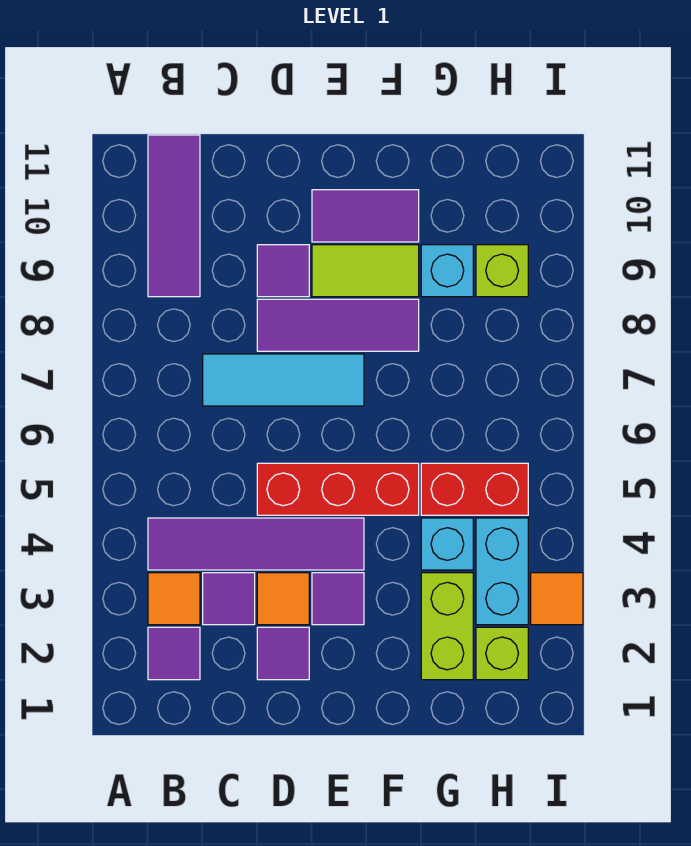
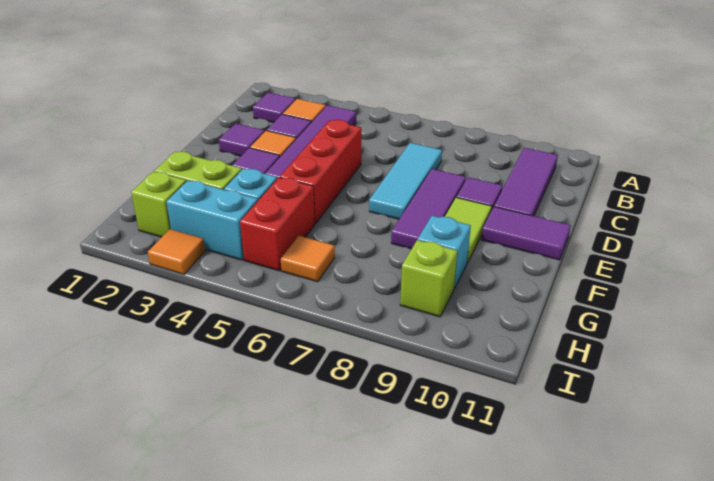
purple tile B9:B11 level 1 -> purple tile B10:D10 level 1
purple tile E10:F10 level 1 -> purple tile E10:E11 level 1
none -> orange tile H6 level 1

